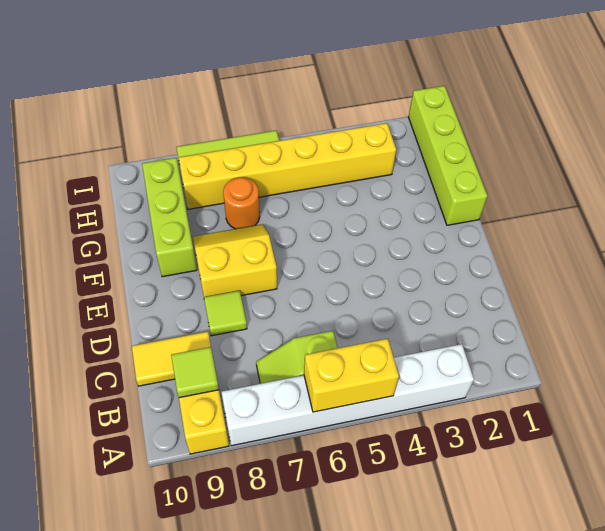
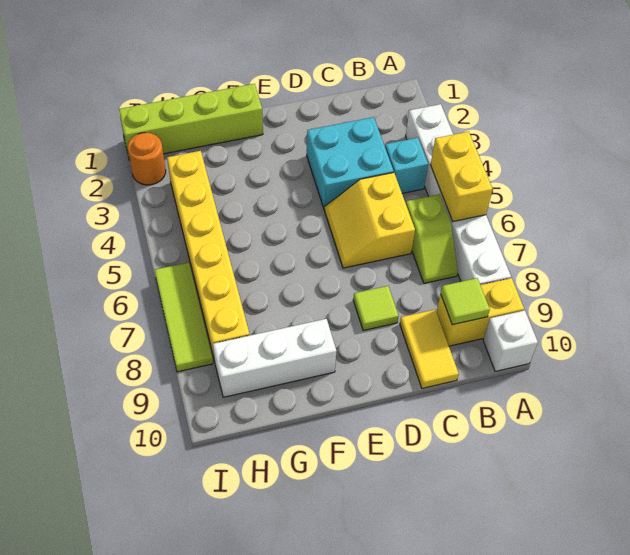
none -> white brick A10 level 1
none -> cyan brick B4 level 1
none -> cyan brick C3:D4 level 1
yellow slope E7:F8 level 1 top E -> yellow slope C5:D6 level 1 top C
lime brick F9:H9 level 1 -> white brick F9:H9 level 1
orange round brick G7 level 1 -> orange round brick I2 level 1

